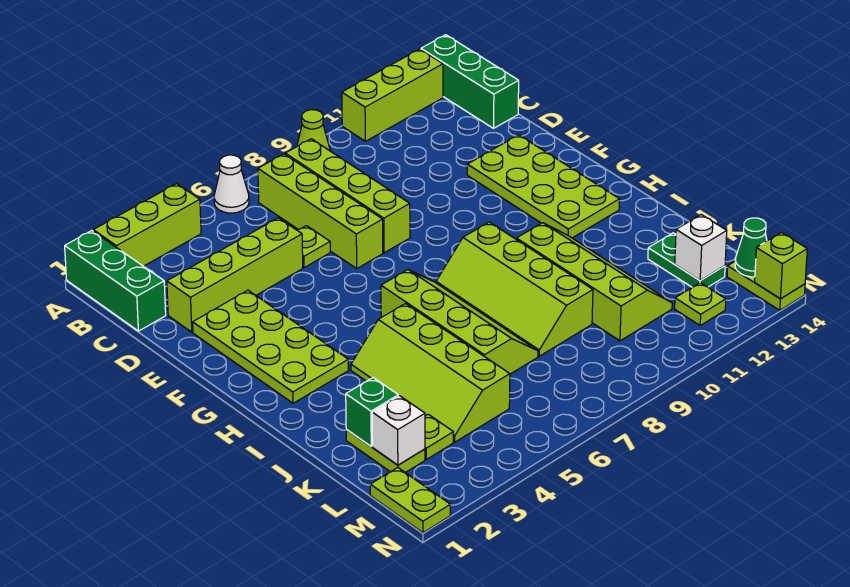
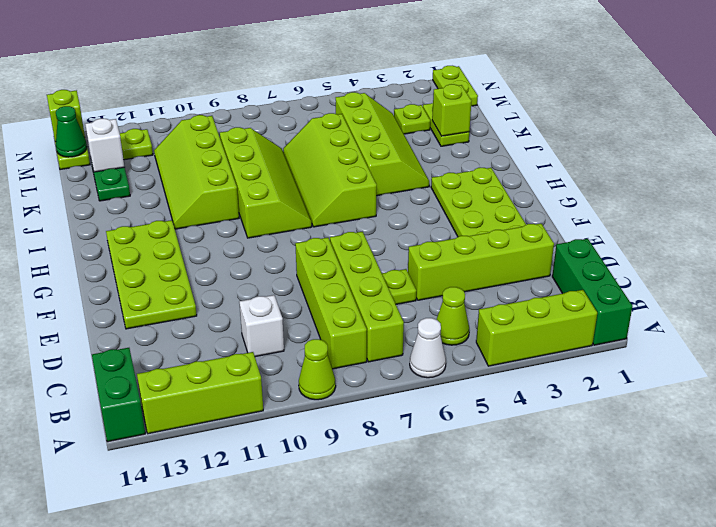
green brick A14:C14 level 1 -> green brick A14:B14 level 1
none -> lime cone B5 level 1
green brick K2 level 2 -> lime brick K2 level 2
white brick L2 level 2 -> white brick C10 level 1

